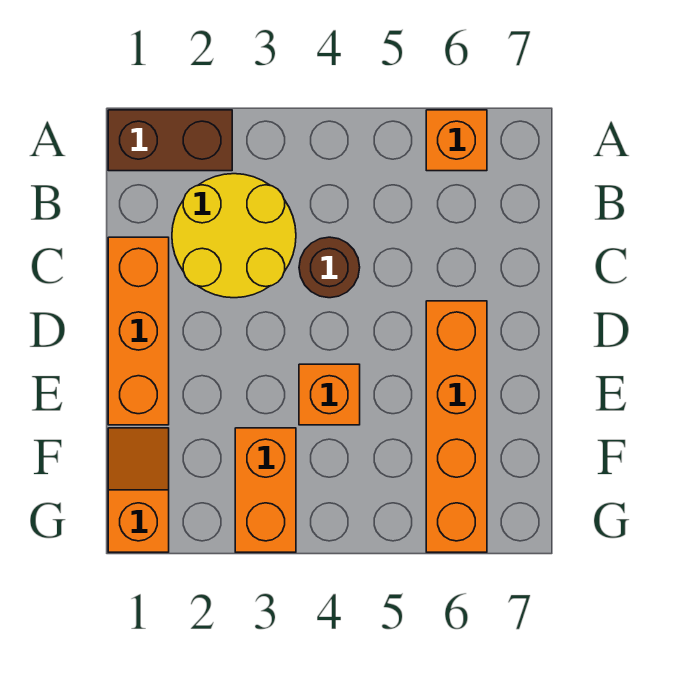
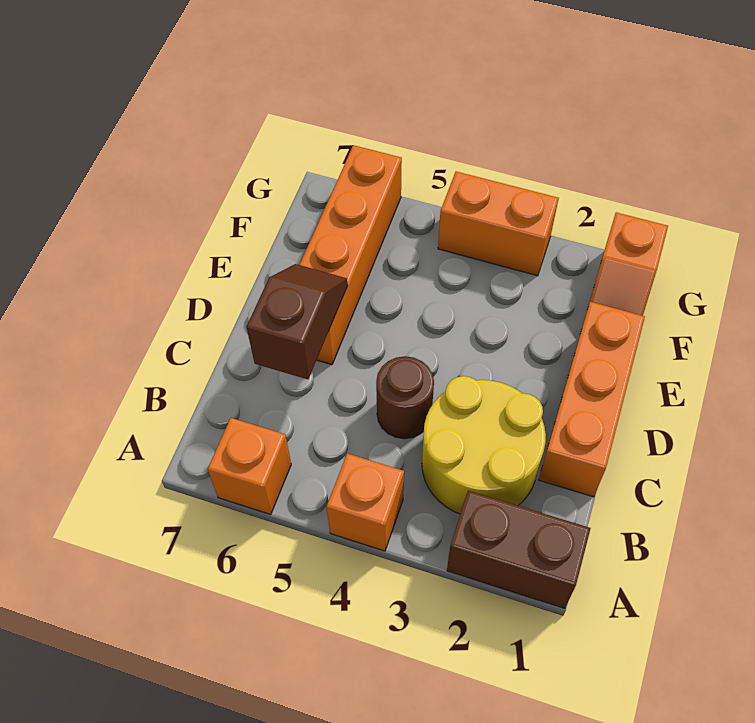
none -> brown slope C6:D6 level 2 top C
orange brick E4 level 1 -> orange brick A4 level 1
orange brick F3:G3 level 1 -> orange brick G3:G4 level 1

